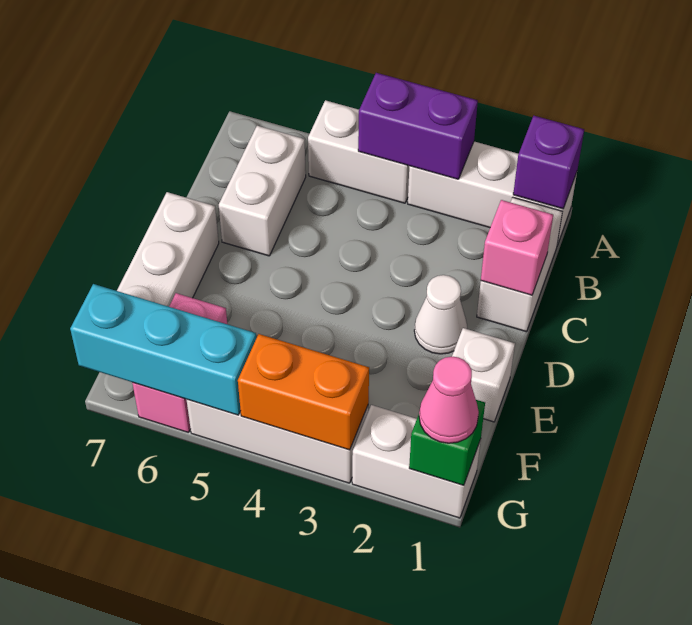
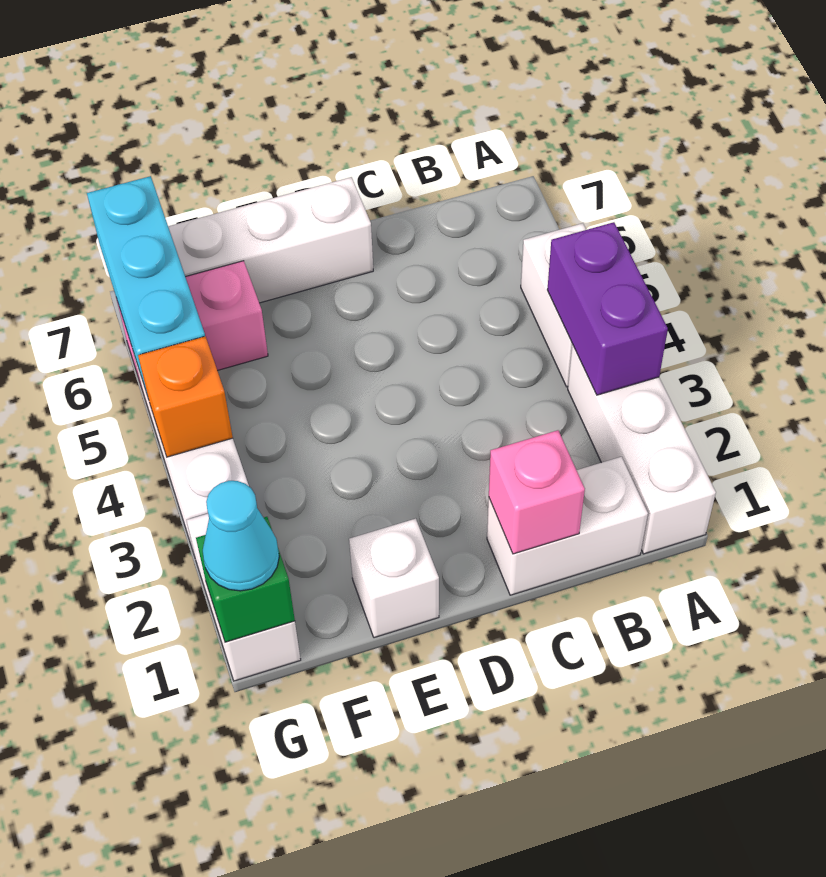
purple brick A1 level 2 -> none
white brick B6:C6 level 1 -> none
white cone D2 level 1 -> none
pink cone G1 level 3 -> cyan cone G1 level 3
orange brick G3:G4 level 2 -> orange brick G4 level 2

